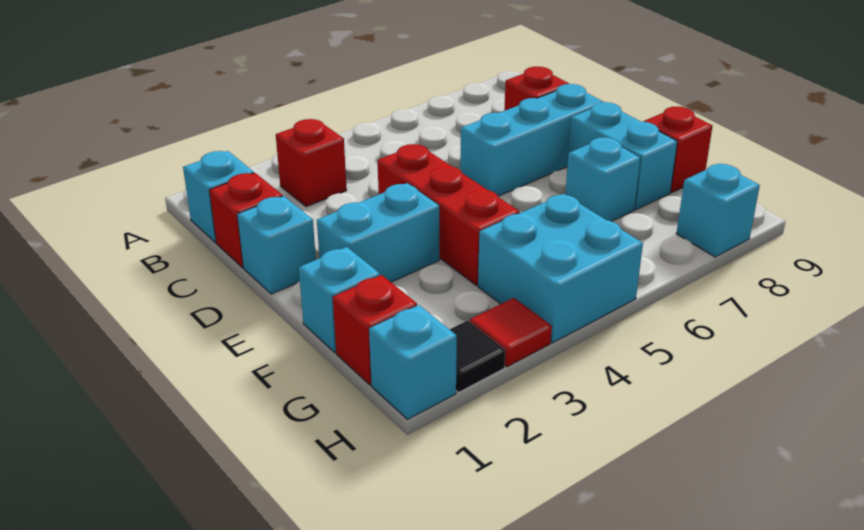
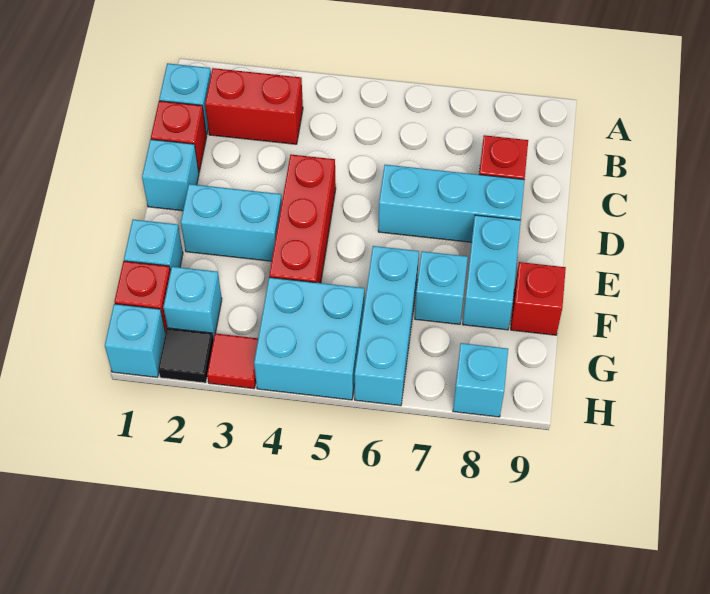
red brick B3 level 1 -> red brick B2:B3 level 1
none -> cyan brick F6:H6 level 1
none -> cyan brick G2 level 1

